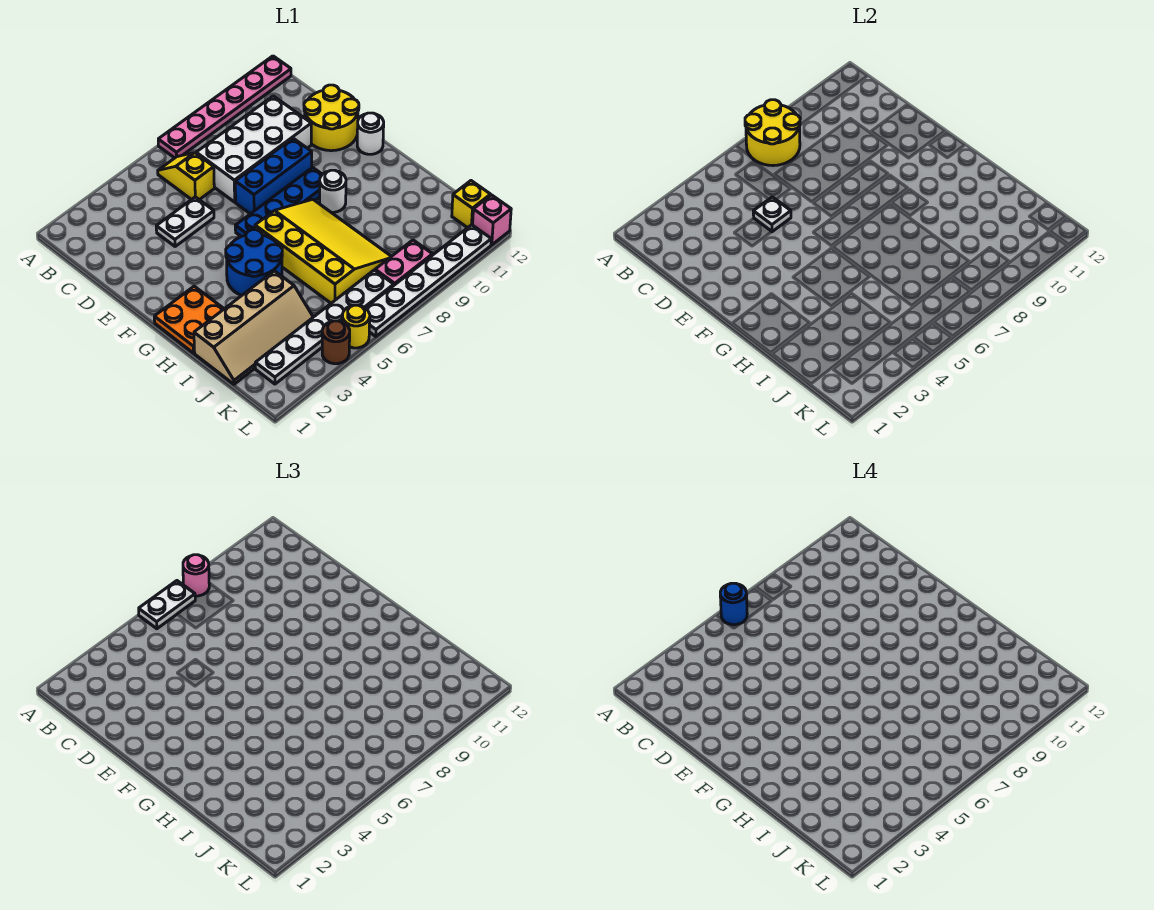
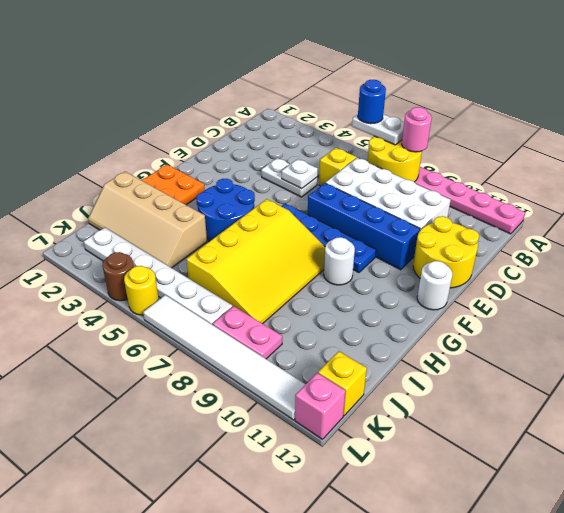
blue brick E7:E9 level 1 -> blue brick E7:E10 level 1
white plate L6:L11 level 1 -> white tile L6:L11 level 1

